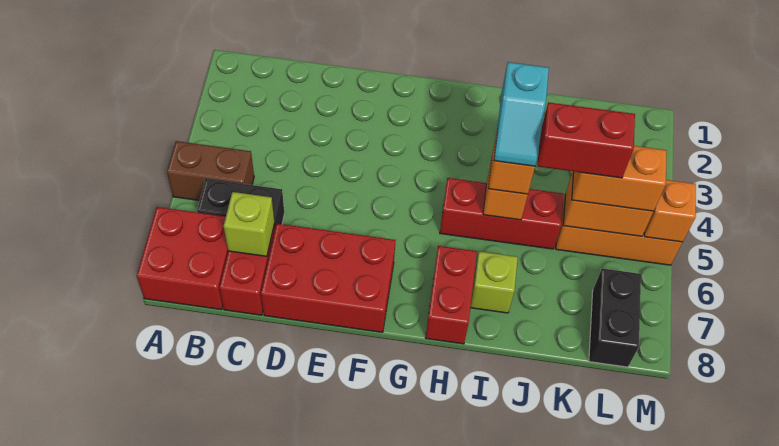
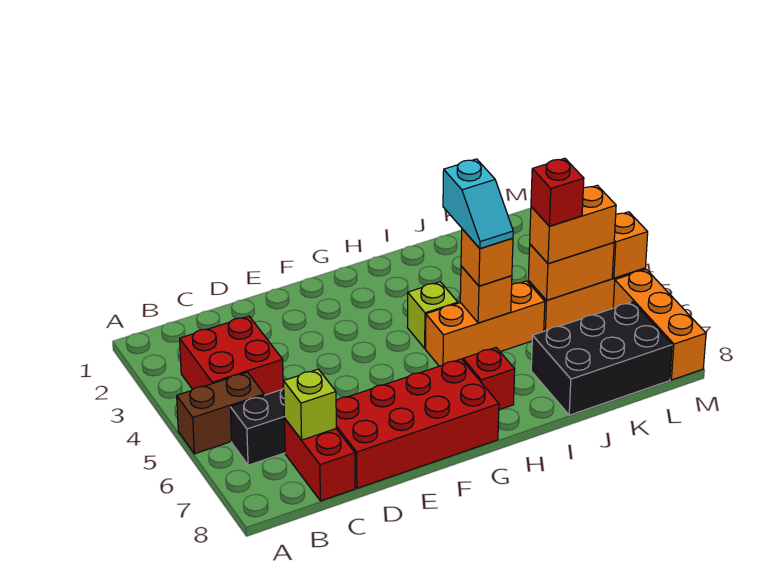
red brick A7:B8 level 1 -> red brick B3:C4 level 1
red brick D7:F8 level 1 -> red brick D7:G8 level 1
red brick H5:J5 level 1 -> orange brick H5:J5 level 1
red brick H7:H8 level 1 -> red brick H7 level 1
lime brick I7 level 1 -> lime brick H4 level 1
red brick J5:K5 level 4 -> red brick K5 level 4
black brick L7:L8 level 1 -> black brick J7:L8 level 1
none -> orange brick M6:M8 level 1

